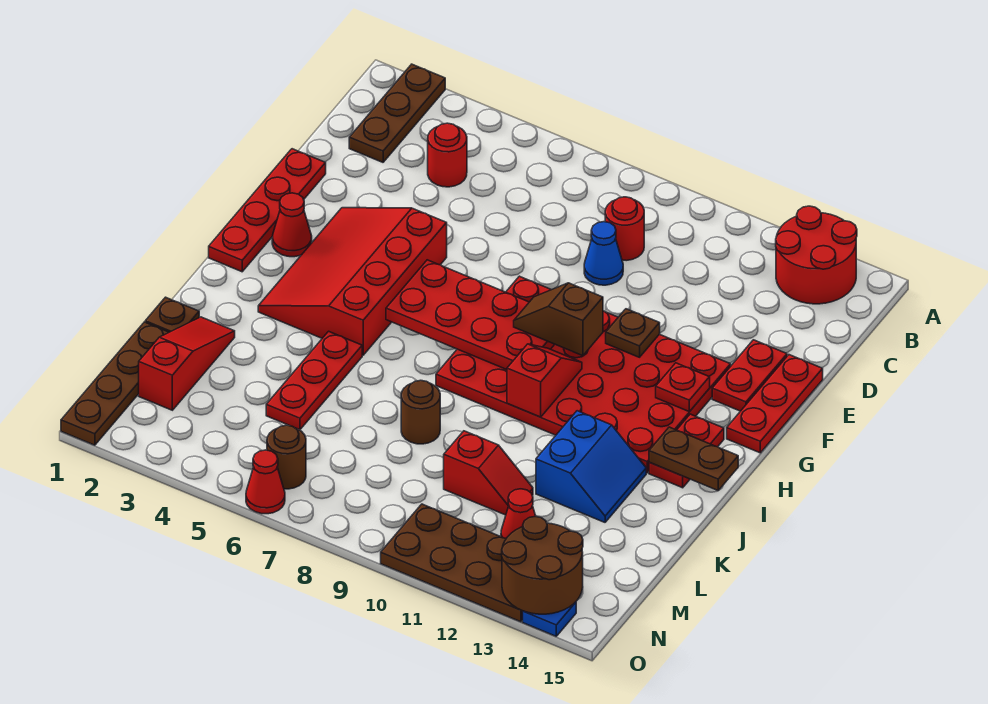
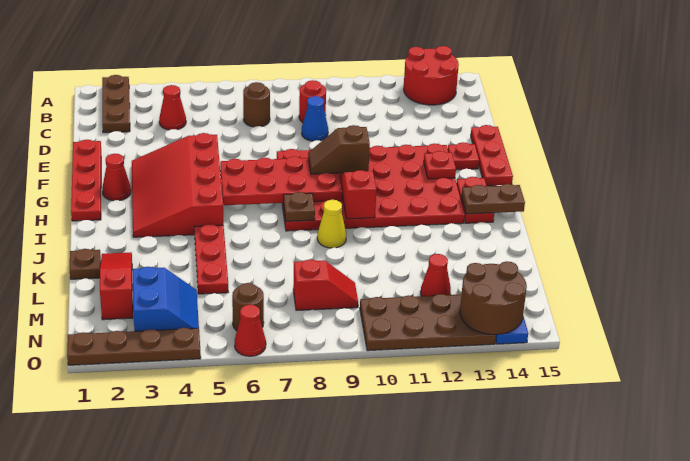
red round brick C4 level 1 -> red cone C4 level 1
red plate E14:F14 level 1 -> red plate F14 level 1
brown plate F11 level 2 -> brown plate I8 level 2
none -> yellow cone J9 level 1
blue slope J12:K13 level 1 top 12 -> blue slope M3:N4 level 1 top 3
brown round brick K8 level 1 -> brown round brick C7 level 1
brown plate L1:O1 level 1 -> brown plate O1:O4 level 1
red slope L10:L11 level 1 top 10 -> red slope M8:M9 level 1 top 8

